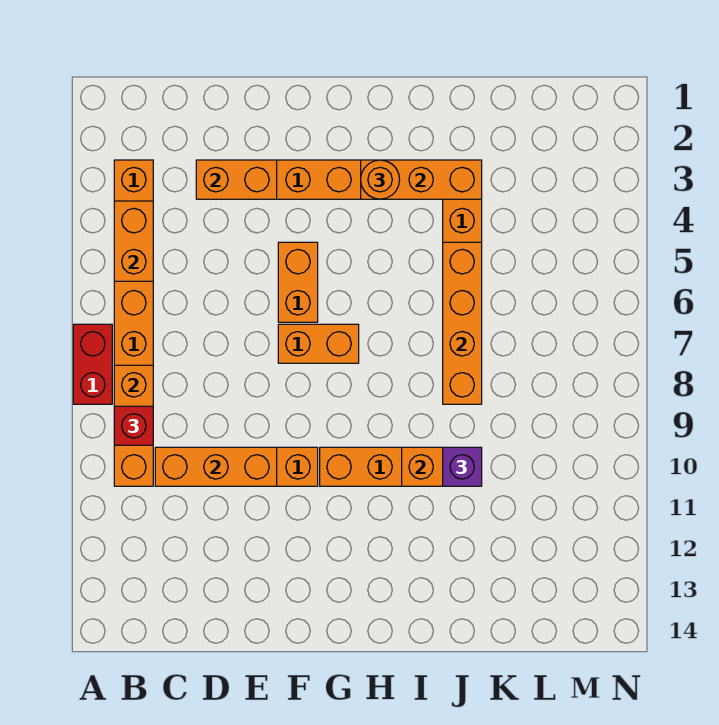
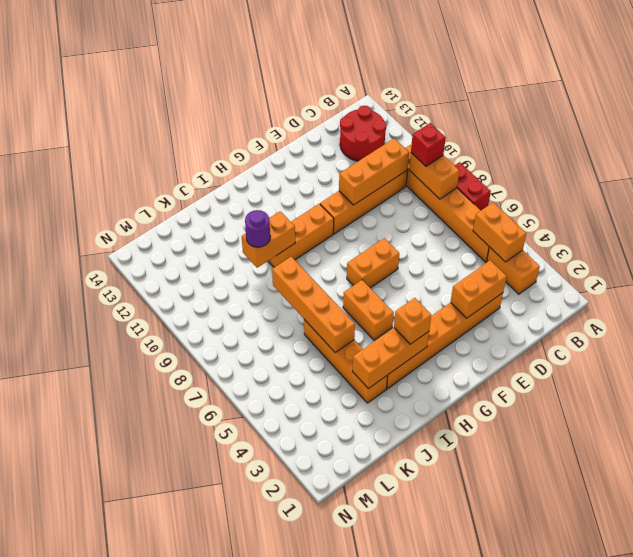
none -> red round brick B12:C13 level 1
orange brick F5:F6 level 1 -> orange brick H5:H6 level 1
orange round brick H3 level 3 -> orange brick H3 level 3
purple brick J10 level 3 -> purple round brick J10 level 3

